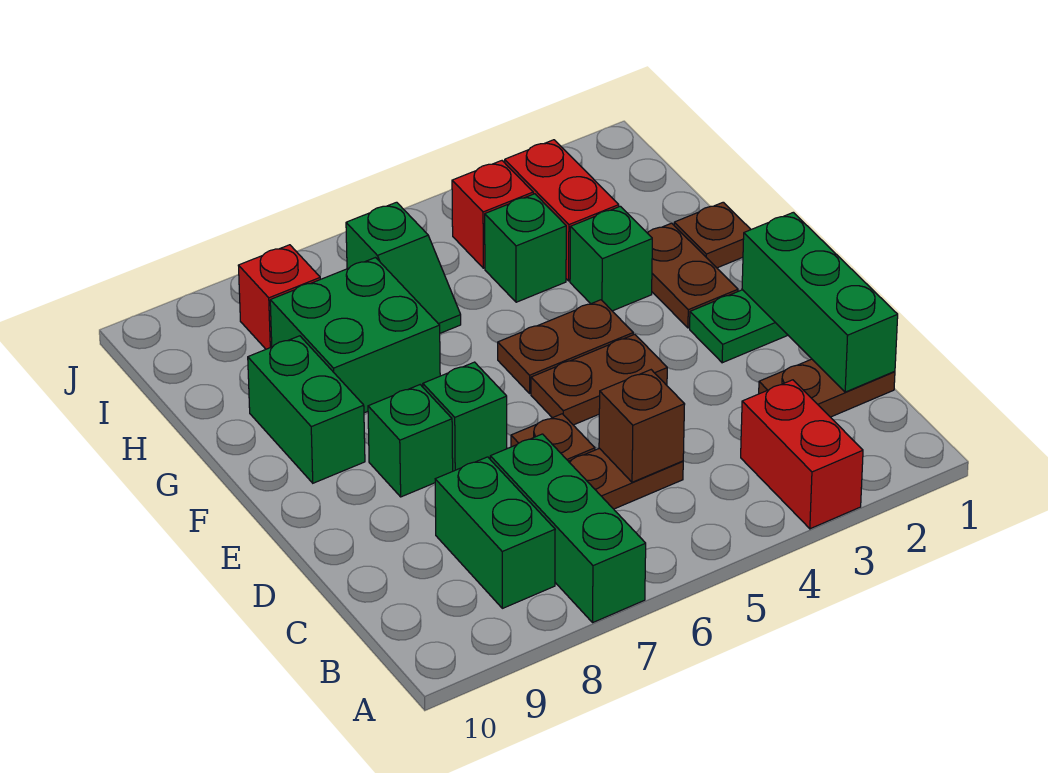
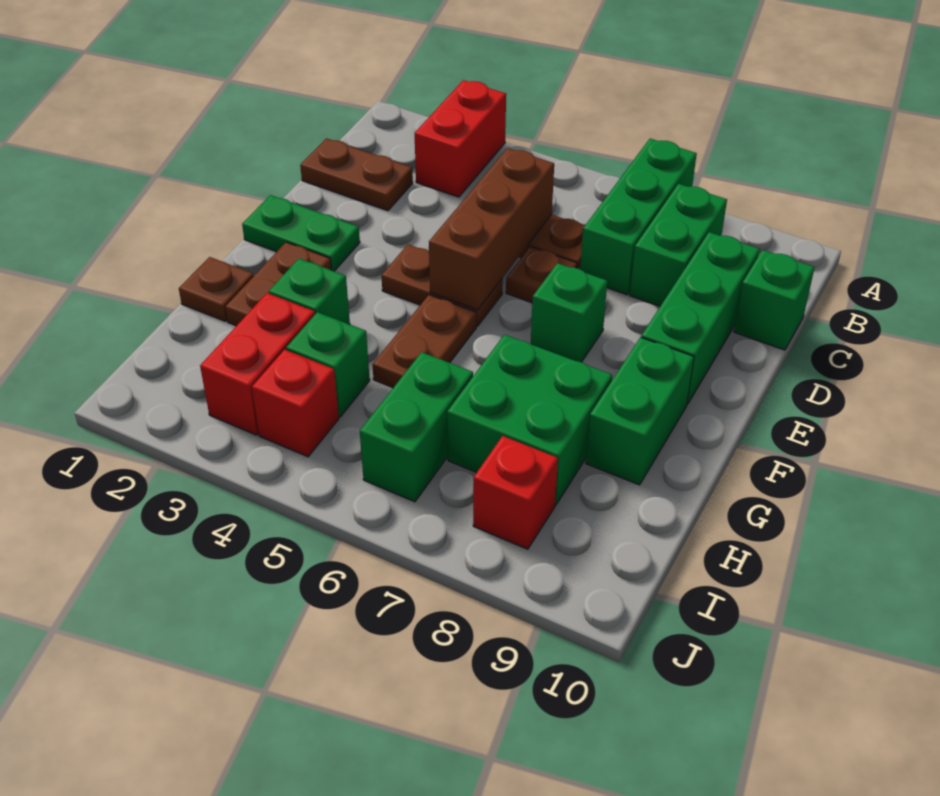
green brick C1:E1 level 2 -> green brick C9:E9 level 1
brown brick C5 level 2 -> brown brick C5:E5 level 2
green brick E8 level 1 -> green brick C10 level 1
brown plate F4:F5 level 1 -> brown plate F5:G5 level 1
green slope H6:I6 level 1 top I -> green brick H6:I6 level 1

